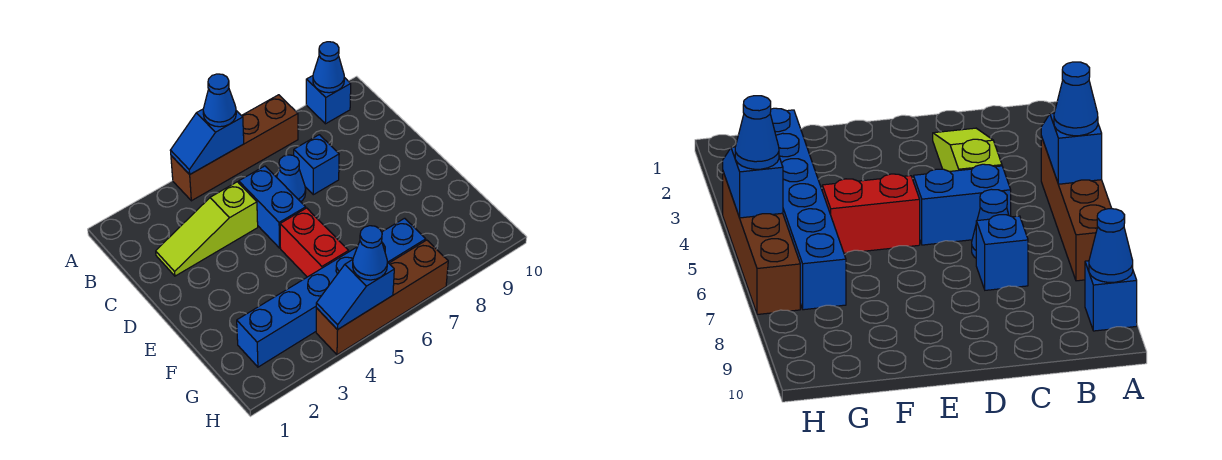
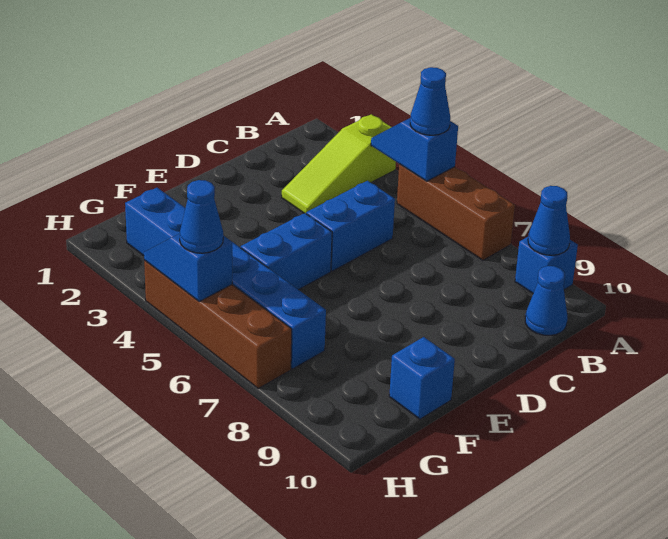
brown brick A4:A7 level 1 -> brown brick A5:A7 level 1
lime slope C2:C4 level 1 top 4 -> lime slope A3:C3 level 1 top A
blue cone C6 level 1 -> blue cone B10 level 1
blue brick C7 level 1 -> blue brick F10 level 1
red brick E5:F5 level 1 -> blue brick E5:F5 level 1

